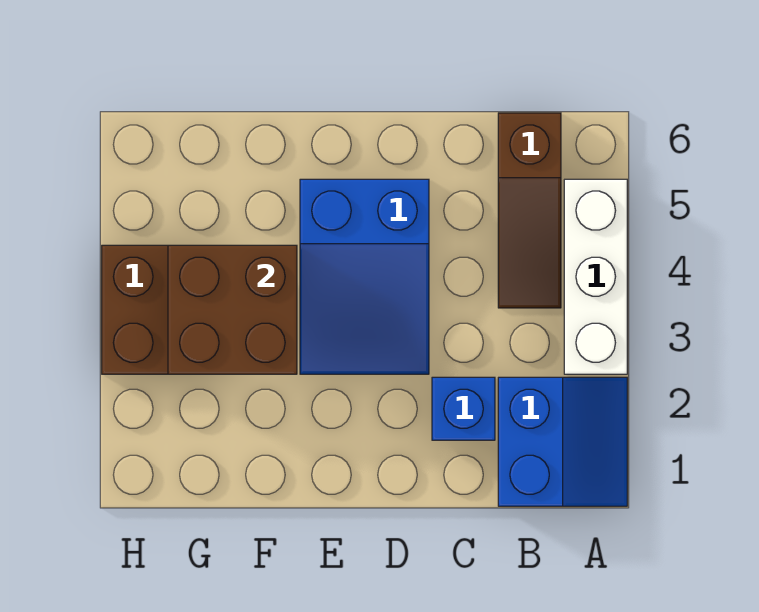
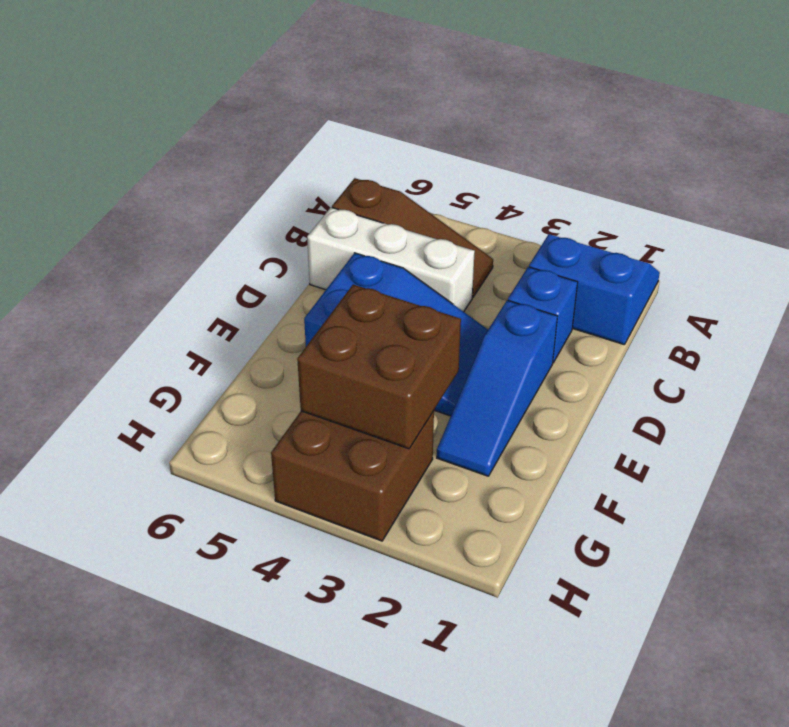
white brick A3:A5 level 1 -> white brick C4:C6 level 1
none -> blue slope D2:F2 level 1 top D

